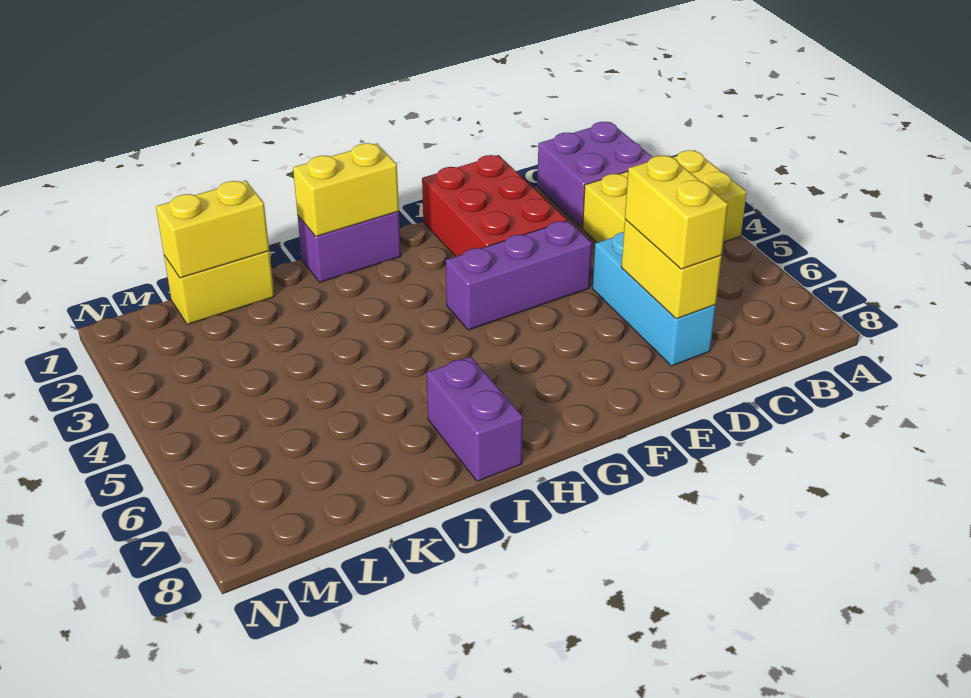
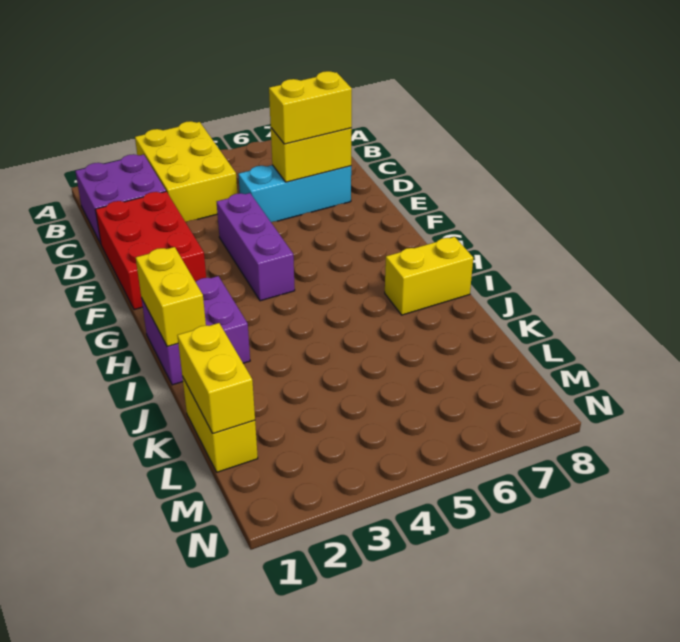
red brick E1:F3 level 1 -> red brick D1:F2 level 1
purple brick H1:I1 level 1 -> purple brick H1:I2 level 1
purple brick I7:I8 level 1 -> yellow brick I7:I8 level 1

